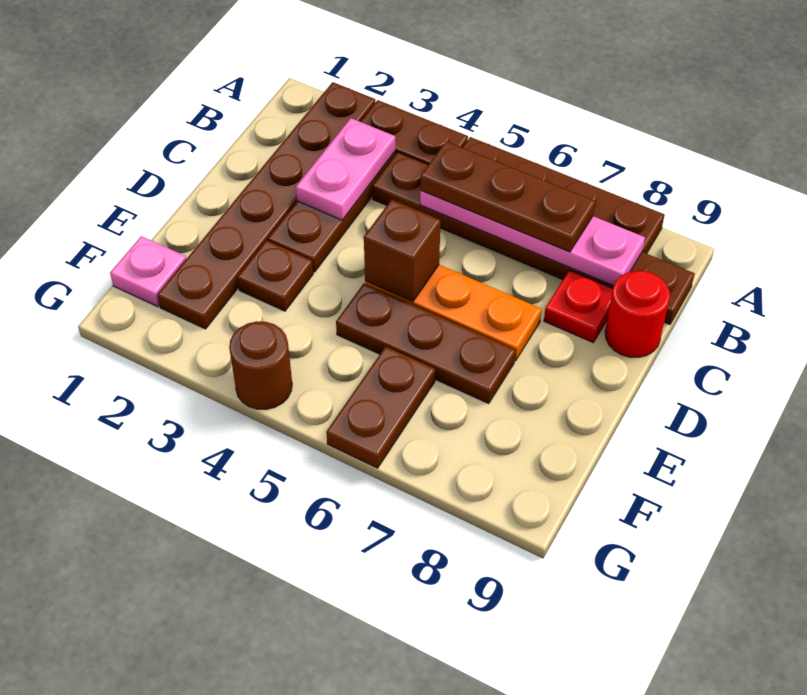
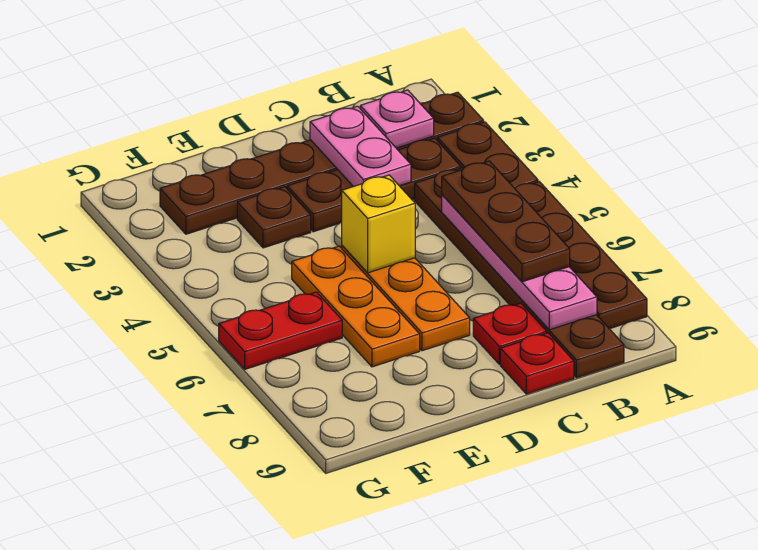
pink plate B3:C3 level 2 -> pink plate C2:C3 level 2
red round brick C9 level 1 -> red plate C9 level 1
brown brick D5 level 2 -> yellow brick D5 level 2
brown plate E5:E7 level 1 -> orange plate E5:E7 level 1
pink plate F1 level 1 -> pink plate B2 level 2
brown plate F6:G6 level 1 -> red plate F6:G6 level 1
brown round brick G4 level 1 -> none

